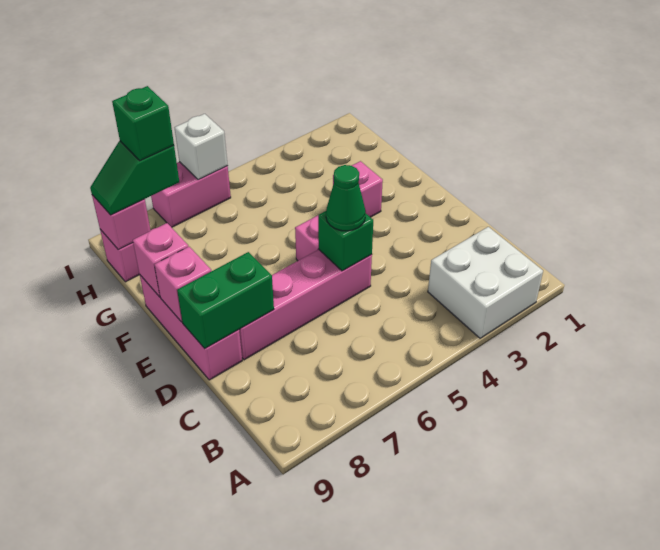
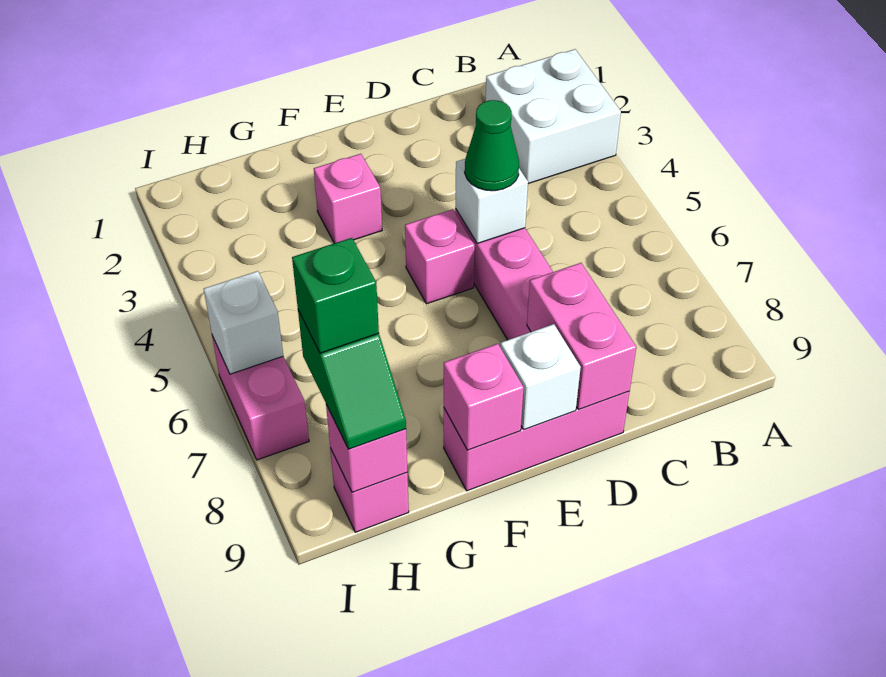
green brick D5 level 2 -> white brick D5 level 2
green brick D8:D9 level 2 -> pink brick D8:D9 level 2
pink brick E9 level 2 -> white brick E9 level 2

